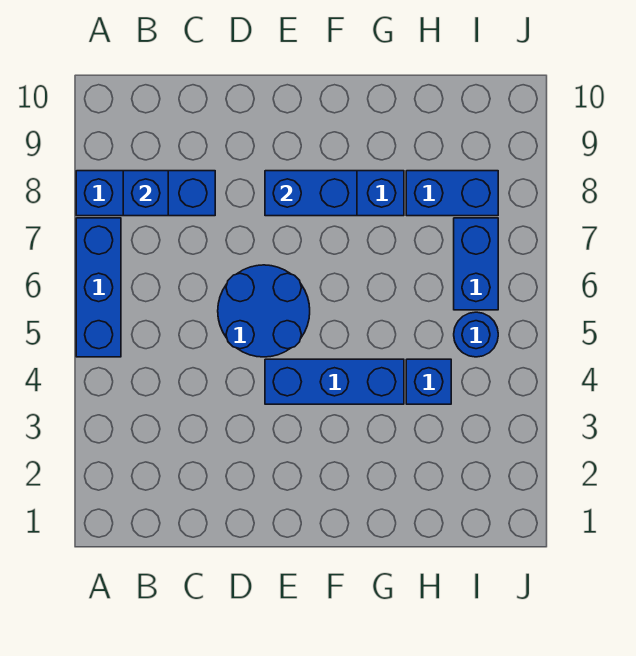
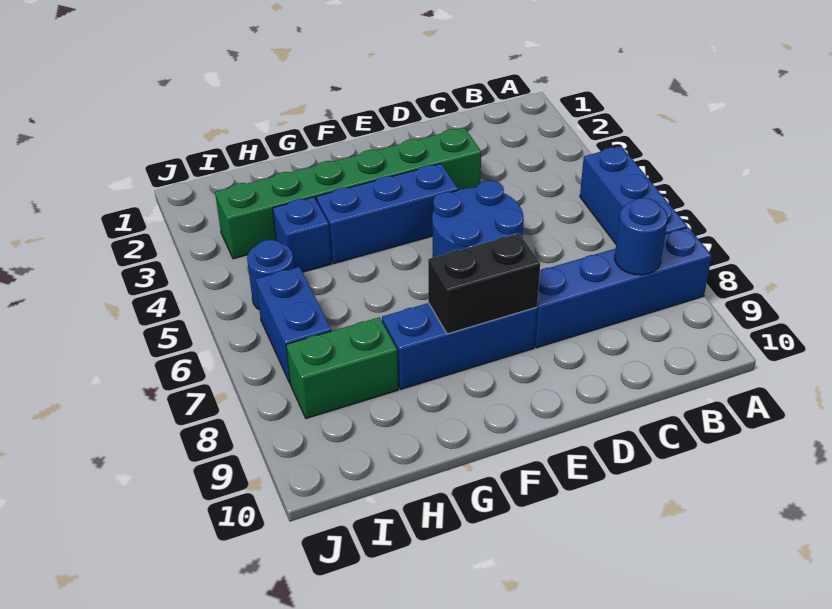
blue brick A8:C8 level 1 -> blue brick A8:D8 level 1
blue brick B8 level 2 -> blue round brick B8 level 2
none -> green brick D3:I3 level 1
blue brick E8:F8 level 2 -> black brick E8:F8 level 2
blue brick H8:I8 level 1 -> green brick H8:I8 level 1

